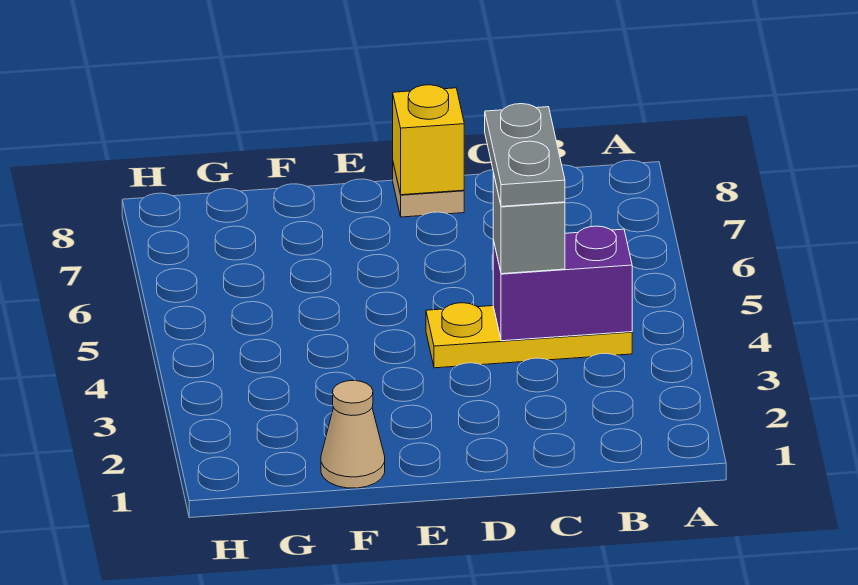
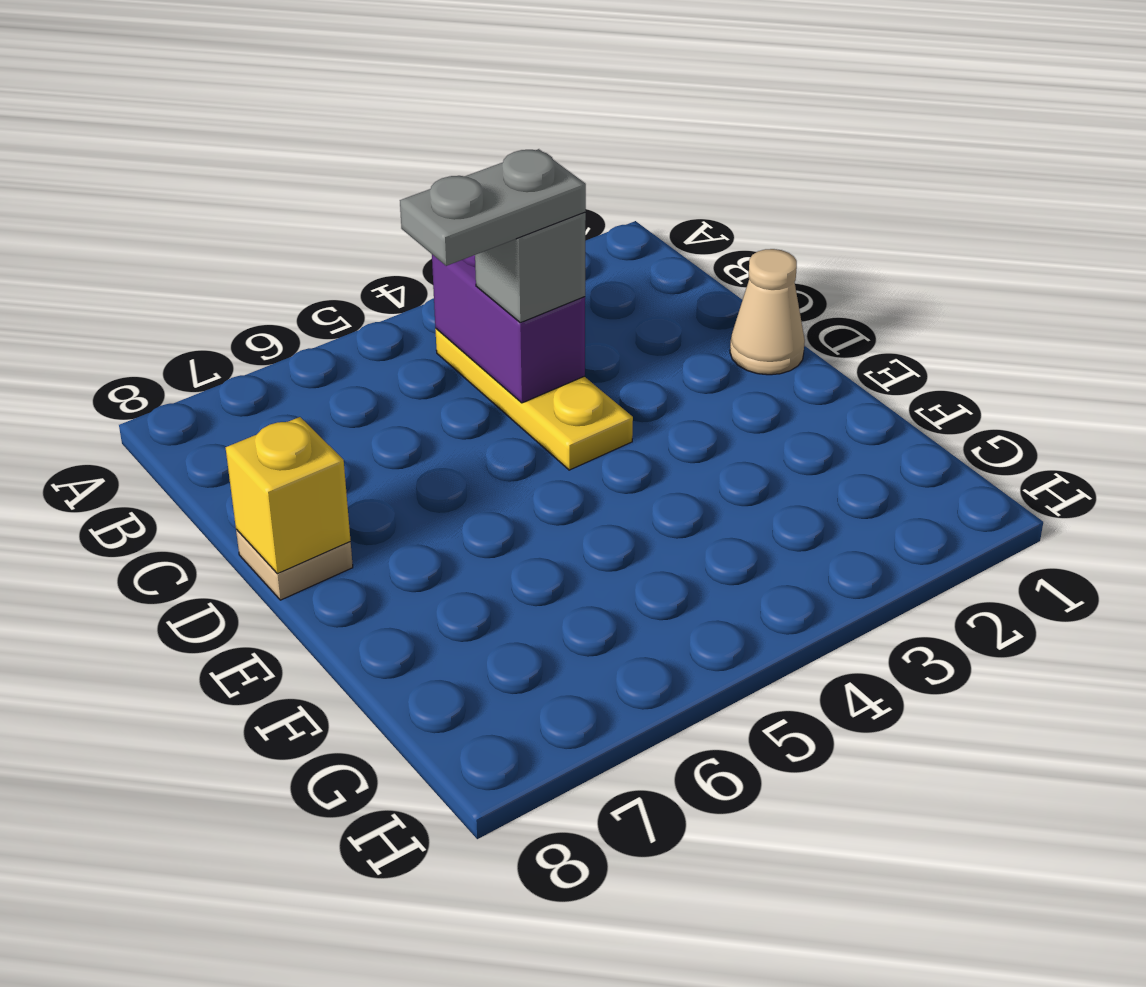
tan cone F1 level 1 -> tan cone D1 level 1

